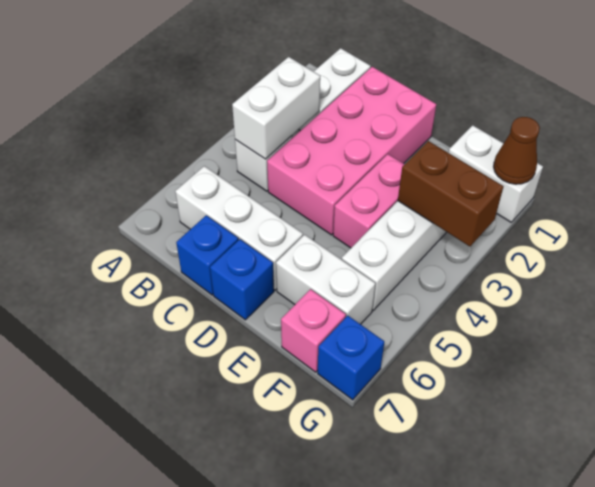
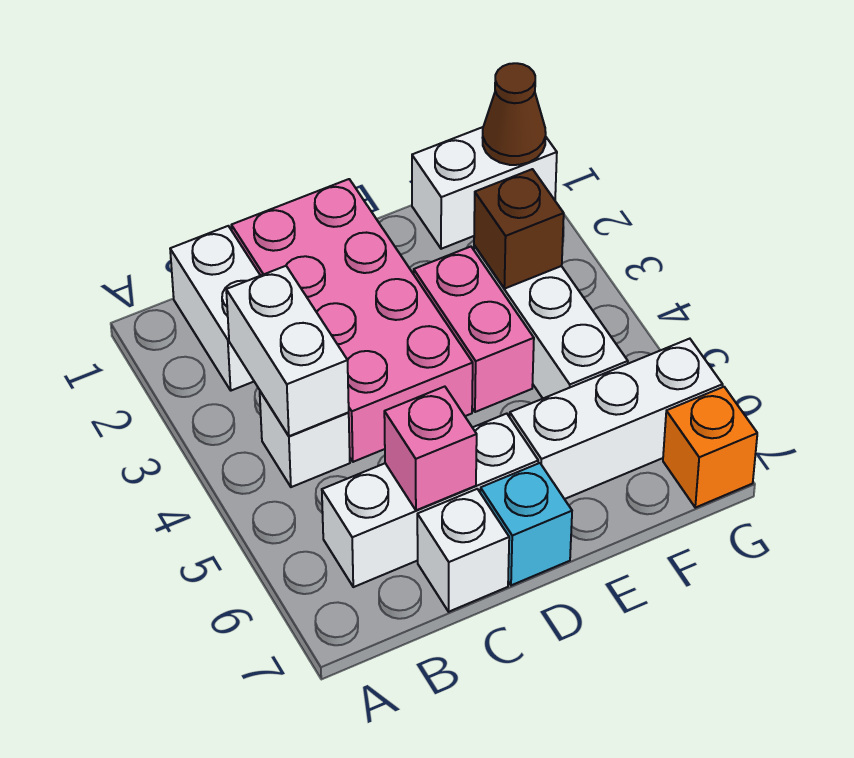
blue brick C7 level 1 -> white brick C7 level 1
blue brick D7 level 1 -> cyan brick D7 level 1
white brick E6:F6 level 1 -> white brick E6:G6 level 1
brown brick F3:G3 level 2 -> brown brick F3 level 2
pink brick F7 level 1 -> pink brick C6 level 2
blue brick G7 level 1 -> orange brick G7 level 1

